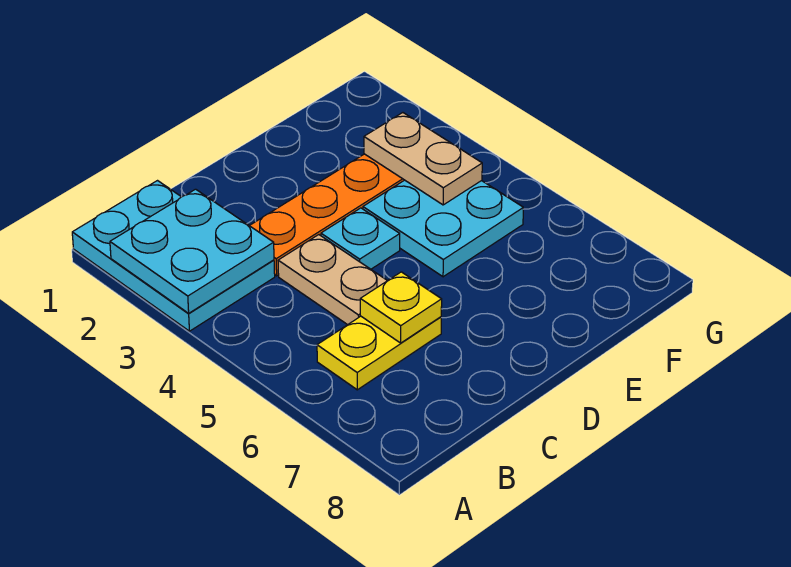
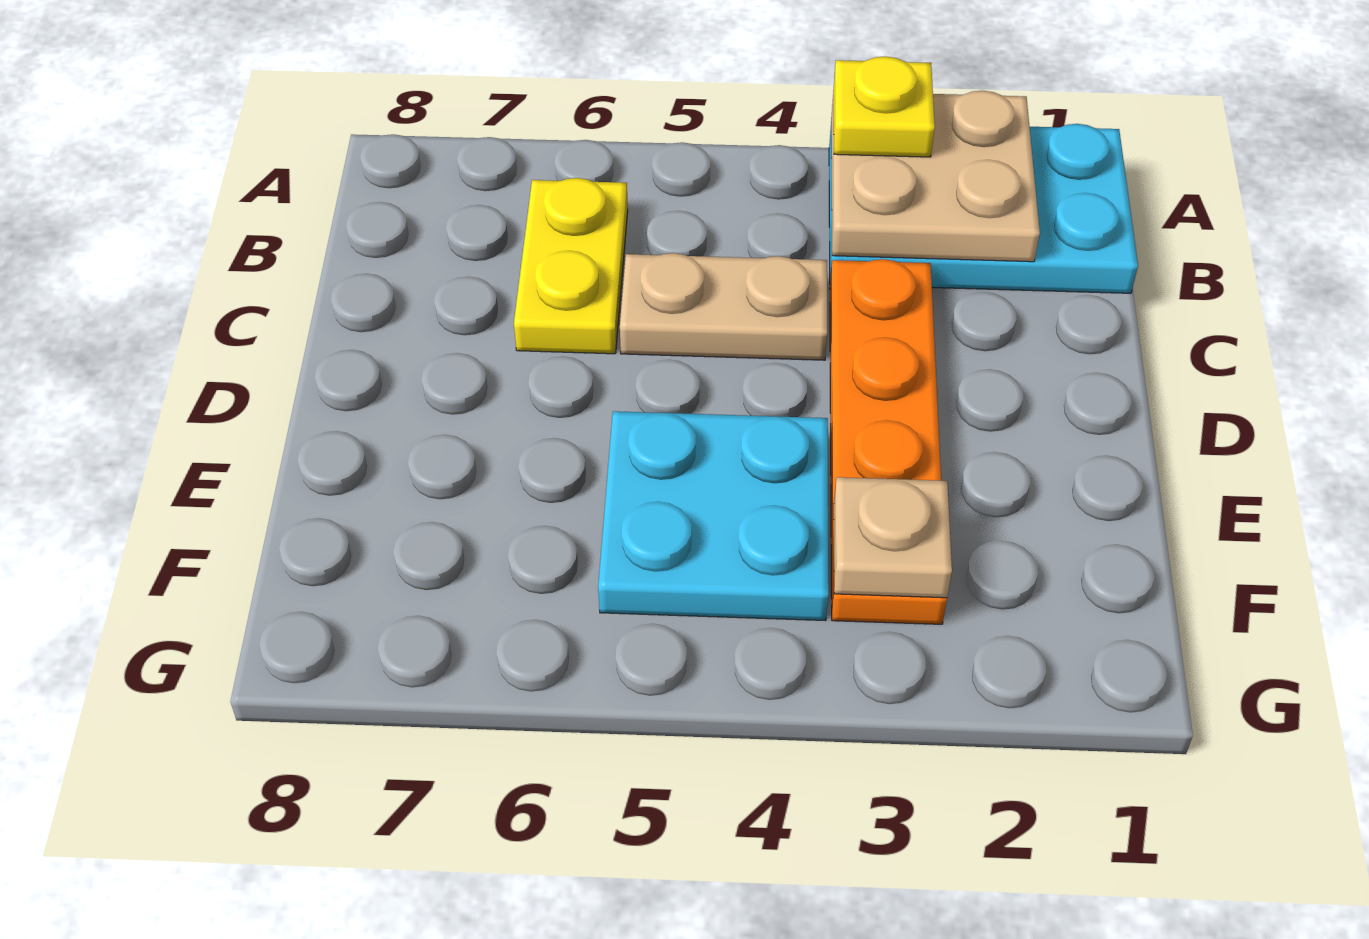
cyan plate A2:B3 level 2 -> tan plate A2:B3 level 2
yellow plate C6 level 2 -> yellow plate A3 level 3
cyan plate D4 level 1 -> none
tan plate F3:F4 level 2 -> tan plate F3 level 2

